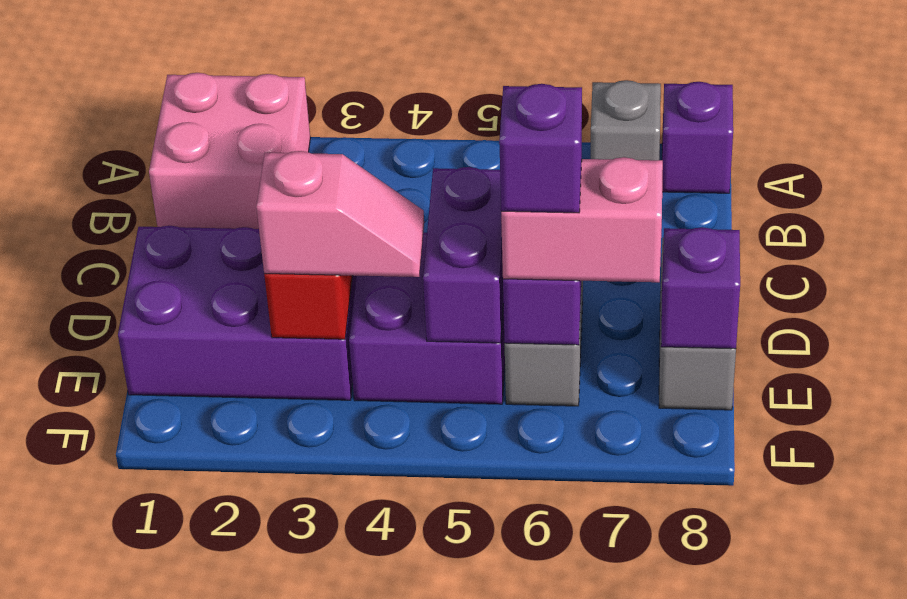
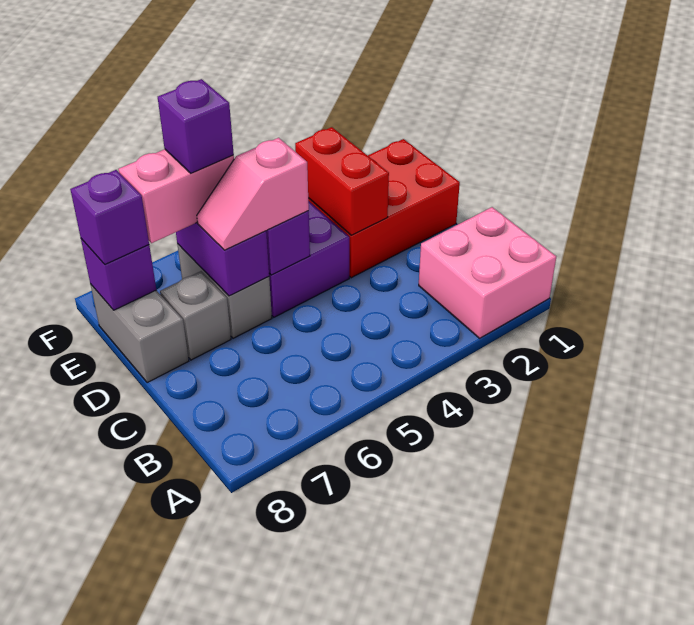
grey brick A7 level 1 -> grey brick D7 level 1
purple brick A8 level 1 -> purple brick E8 level 3
purple brick D1:E3 level 1 -> red brick D1:E3 level 1
pink slope E3:E4 level 3 top 3 -> pink slope D5:D6 level 3 top 5

